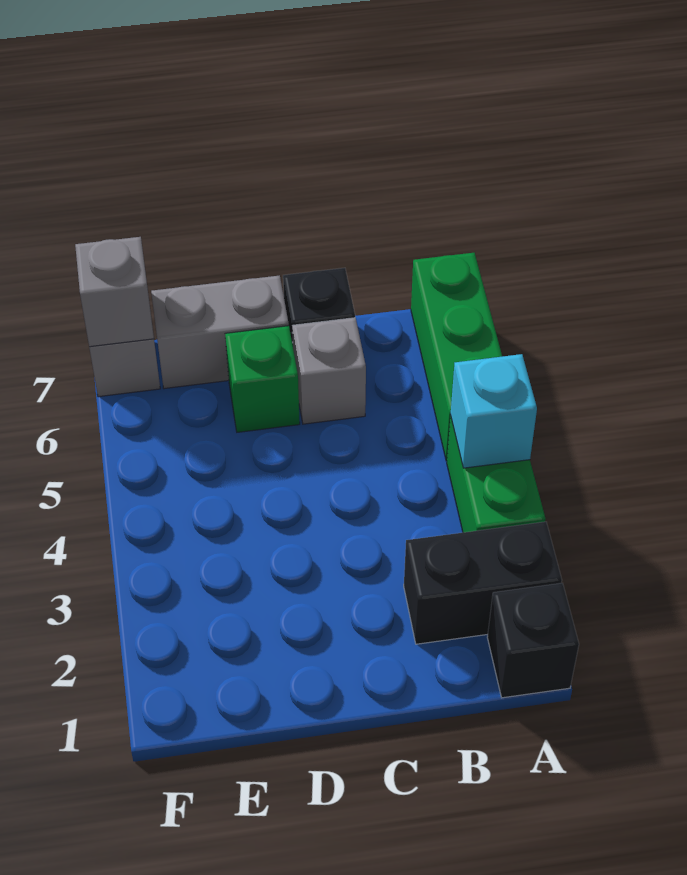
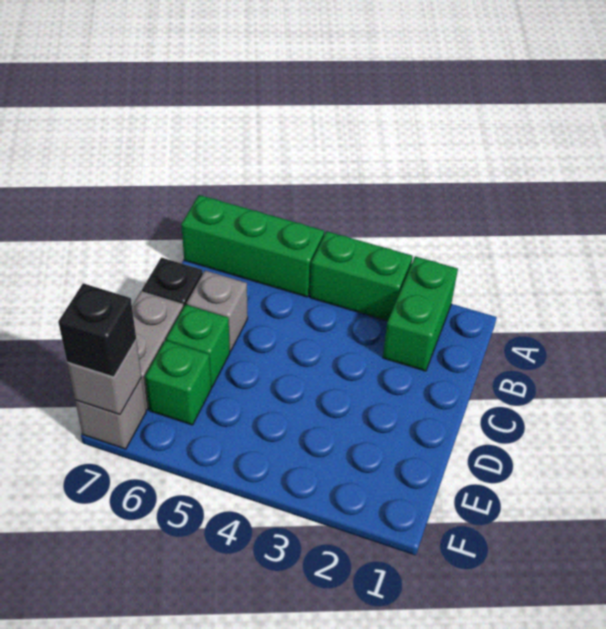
black brick A1 level 1 -> black brick F7 level 3
black brick A2:B2 level 1 -> green brick A2:B2 level 1
cyan brick A4 level 2 -> none
none -> green brick E6 level 1

